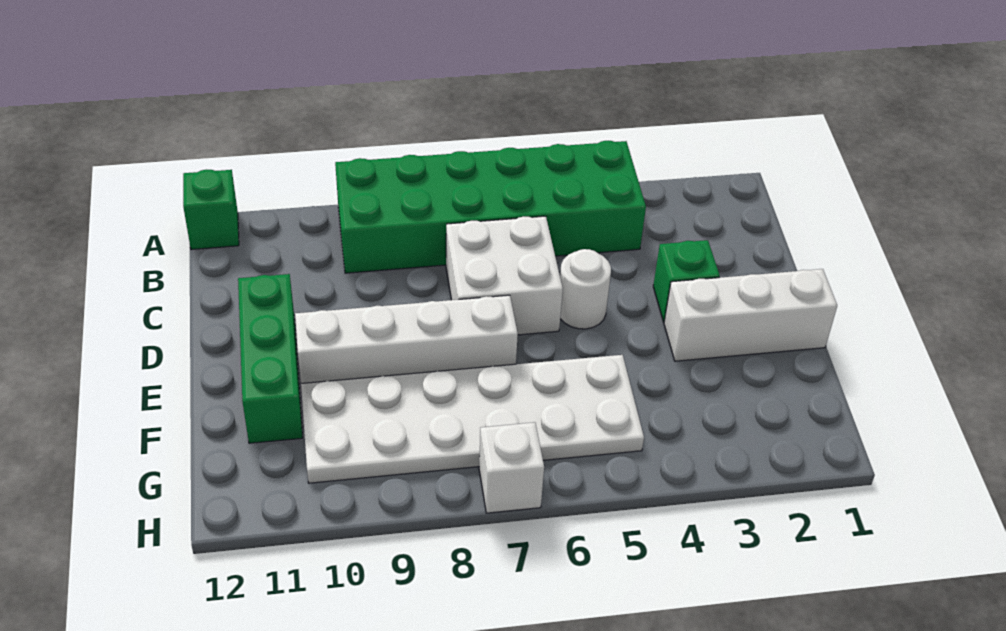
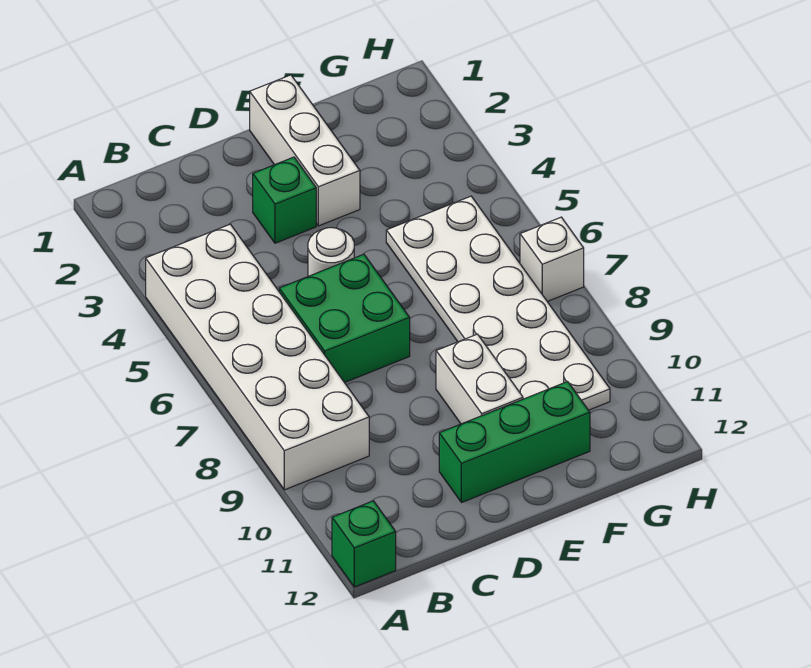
green brick A4:B9 level 1 -> white brick A4:B9 level 1
white brick C6:D7 level 1 -> green brick C6:D7 level 1
white brick E7:E10 level 1 -> white brick E9:E10 level 1

